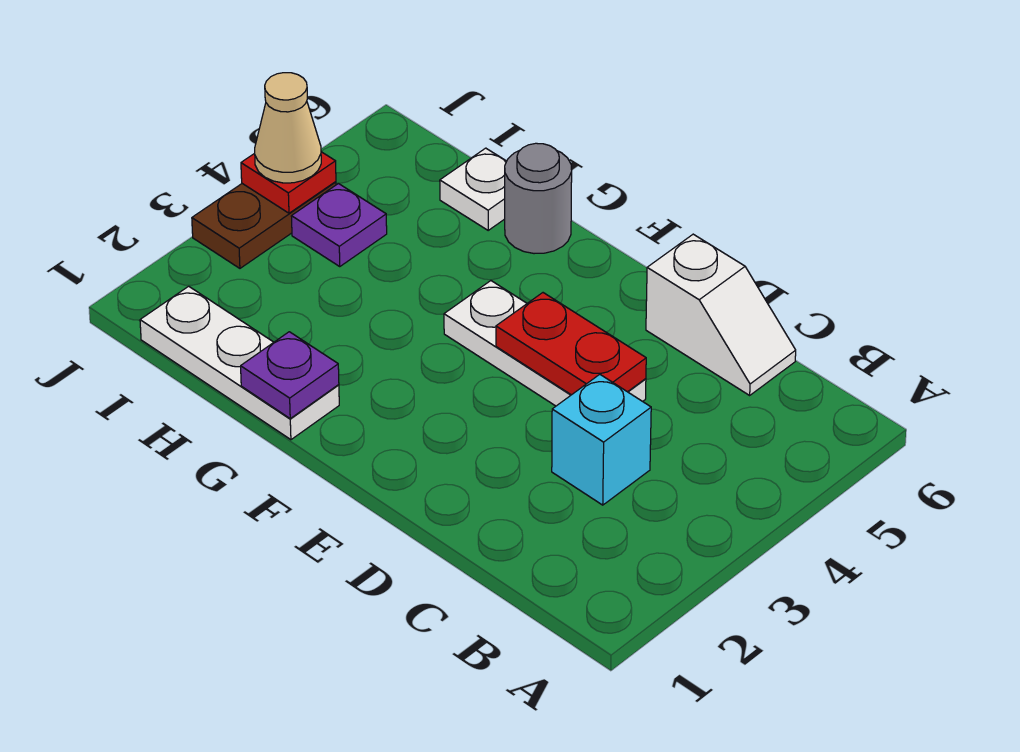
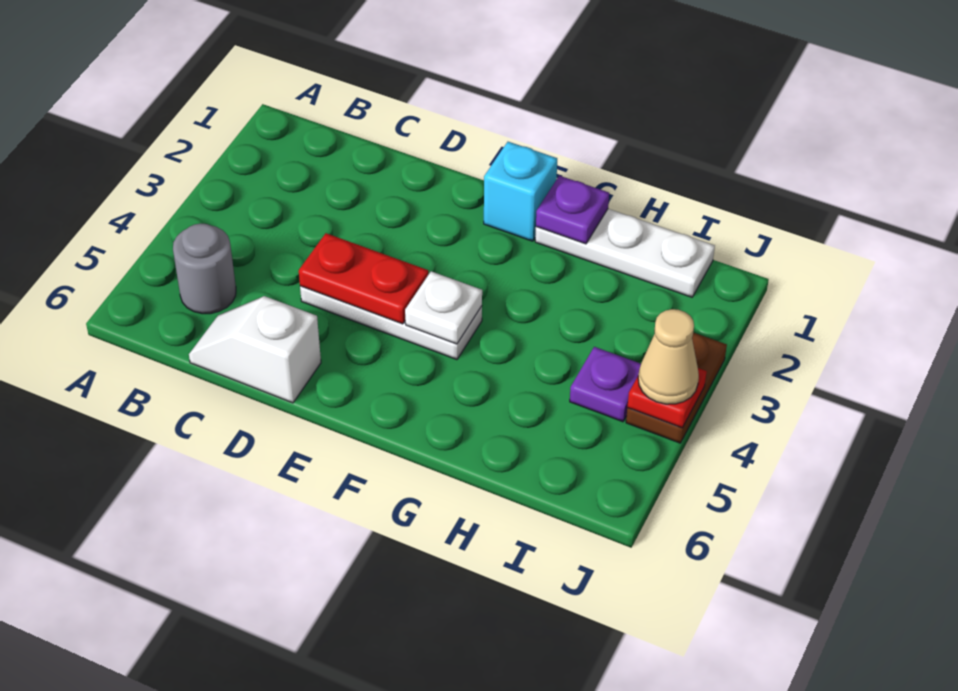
cyan brick C3 level 1 -> cyan brick F1 level 1
grey round brick G6 level 1 -> grey round brick B5 level 1
white plate H6 level 1 -> white plate F4 level 2

